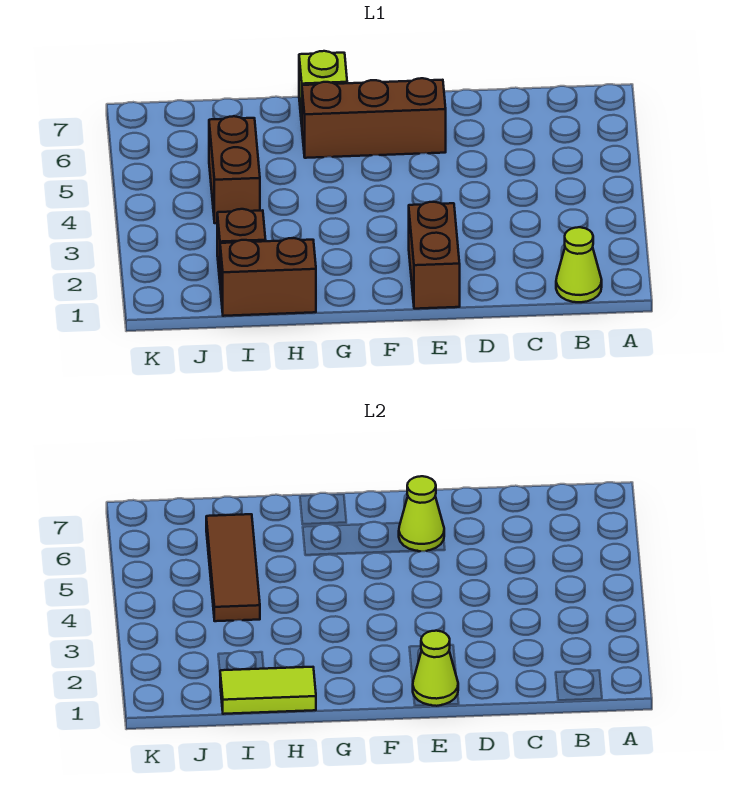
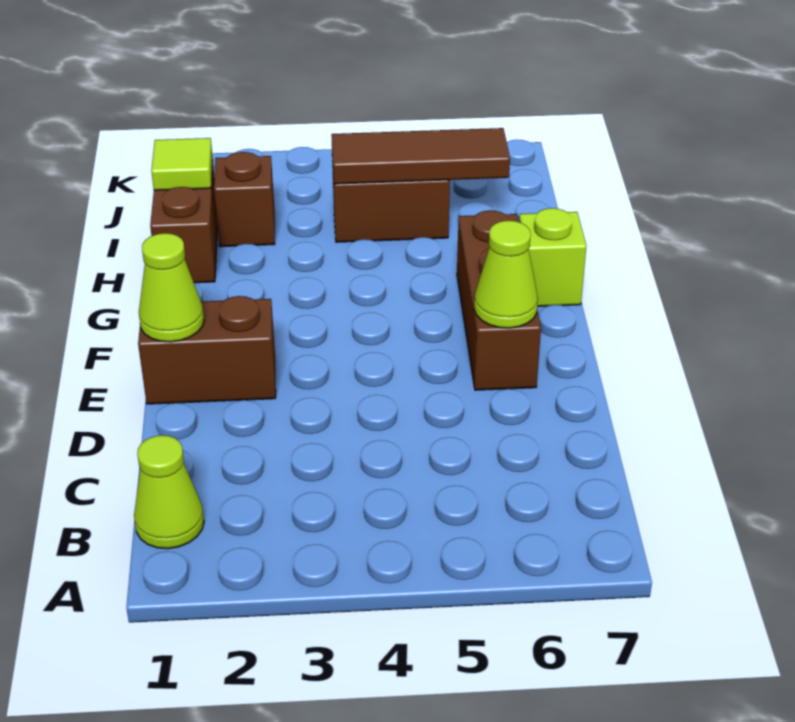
lime tile H1:I1 level 2 -> lime tile I1 level 2

